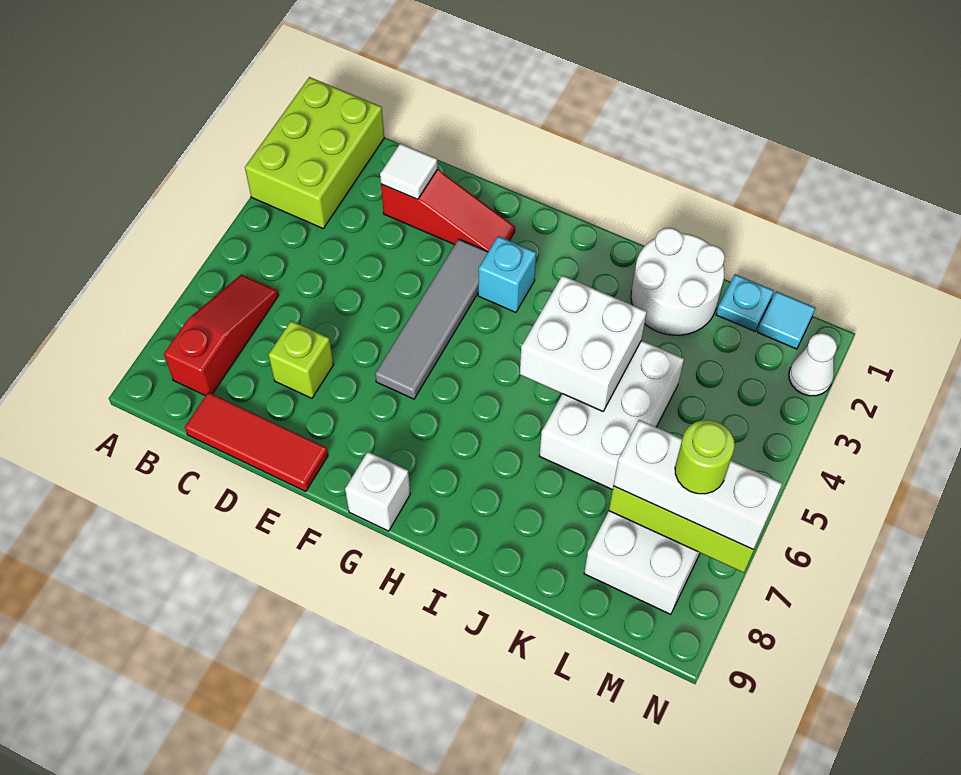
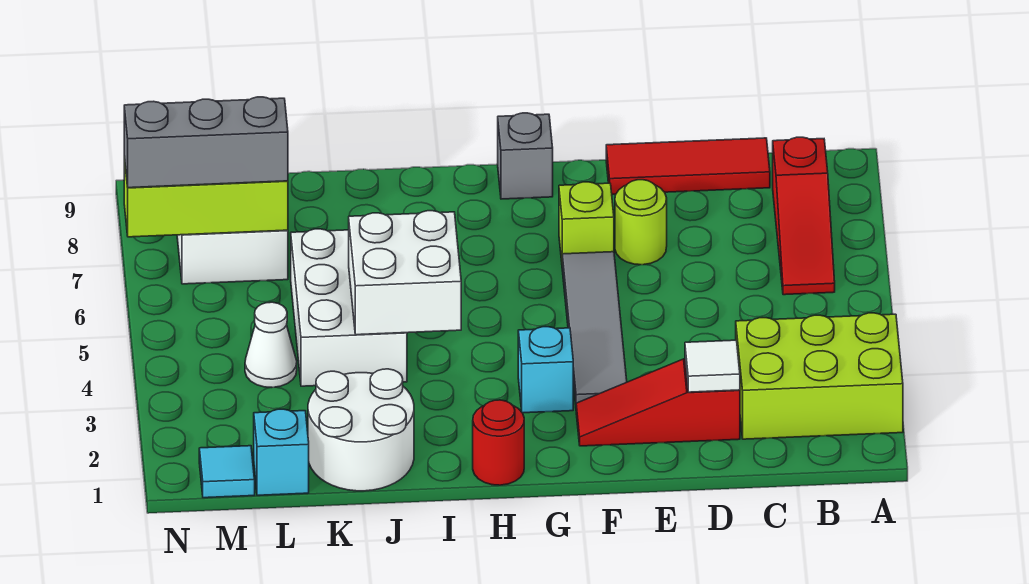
lime brick A1:B3 level 1 -> lime brick A2:C3 level 1
lime brick D7 level 1 -> lime brick F7 level 1
white brick G9 level 1 -> grey brick G9 level 1
none -> red round brick H1 level 1
cyan plate L1 level 1 -> cyan brick L1 level 1
white brick L7:N7 level 3 -> grey brick L7:N7 level 3
lime round brick M7 level 4 -> lime round brick E7 level 1
white cone N2 level 1 -> white cone L4 level 1

